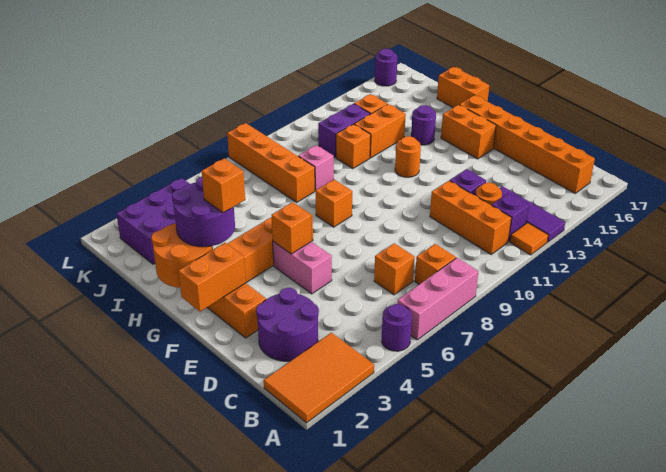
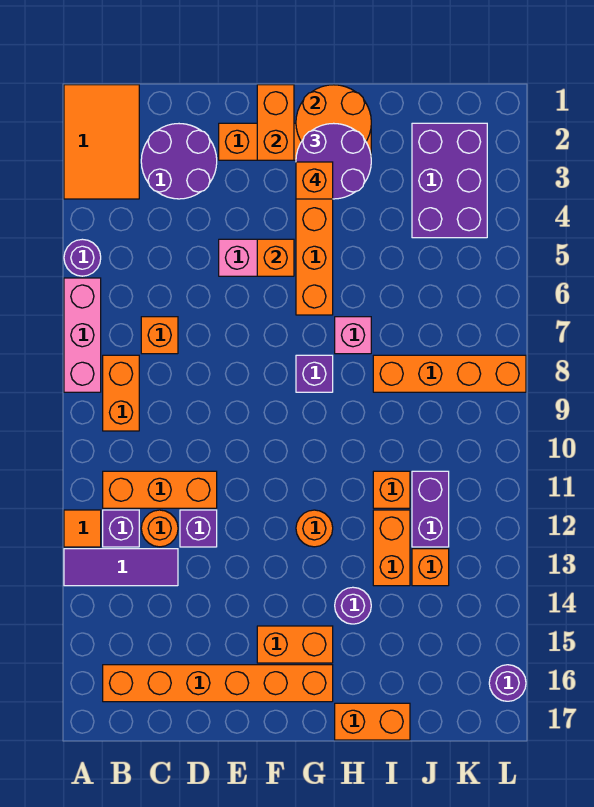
orange brick B8 level 1 -> orange brick B8:B9 level 1
orange brick G8 level 1 -> purple brick G8 level 1
pink brick I9 level 1 -> pink brick H7 level 1

